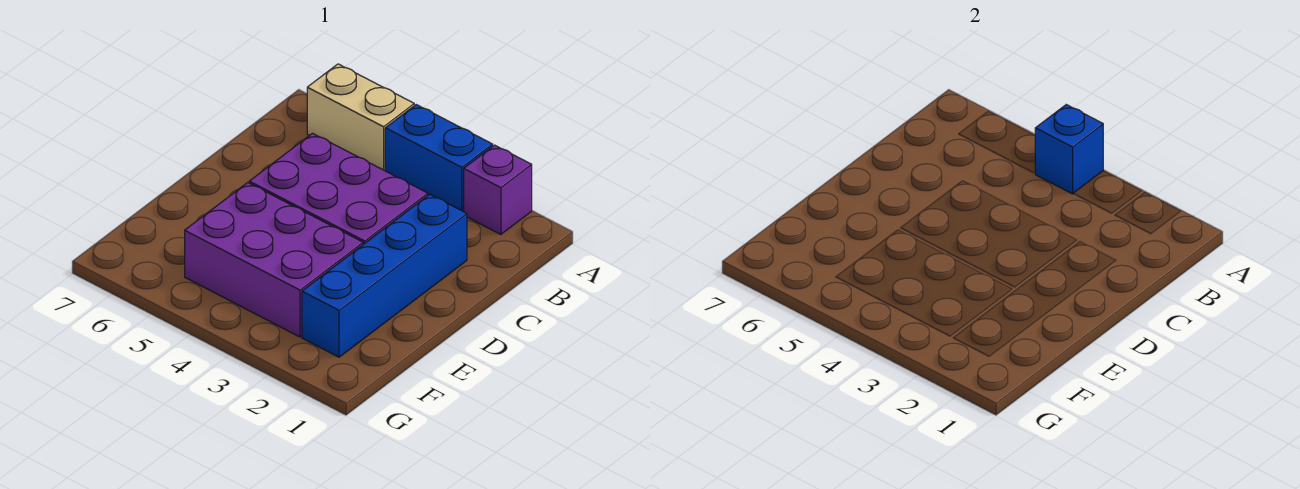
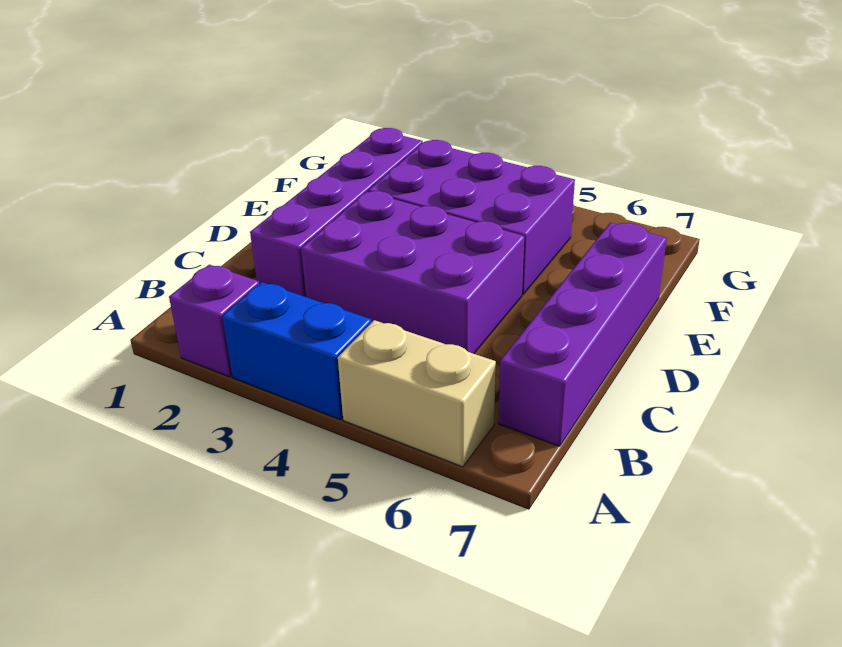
blue brick A4 level 2 -> none
none -> purple brick B7:E7 level 1
blue brick C2:F2 level 1 -> purple brick C2:F2 level 1

